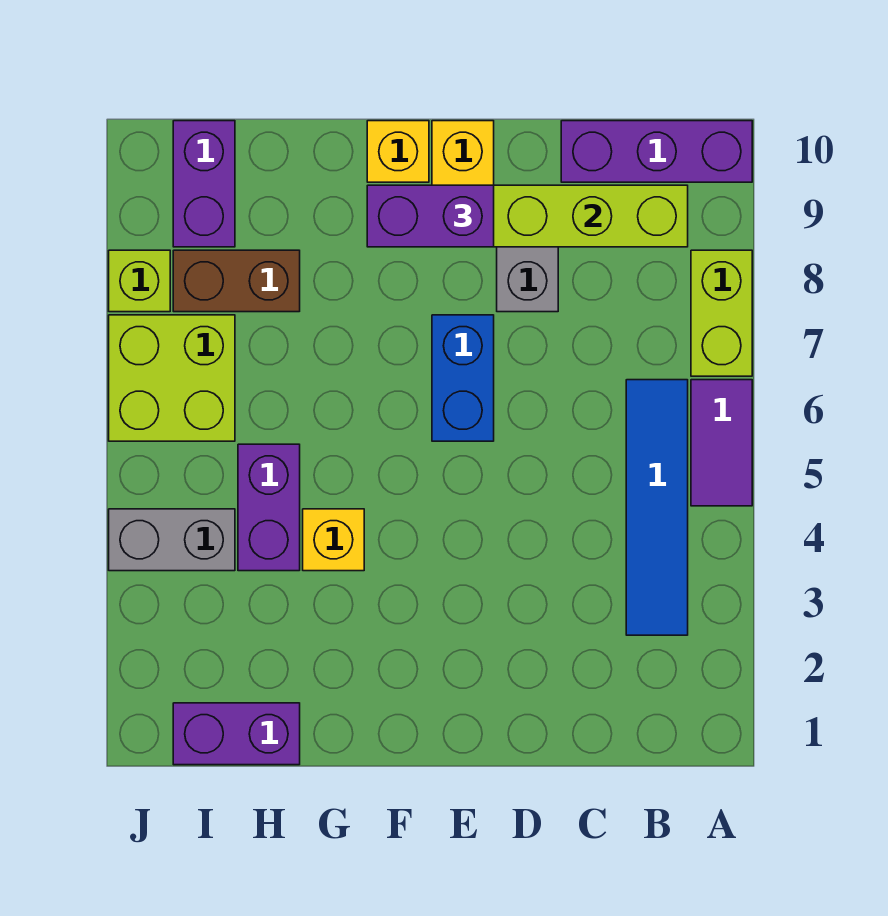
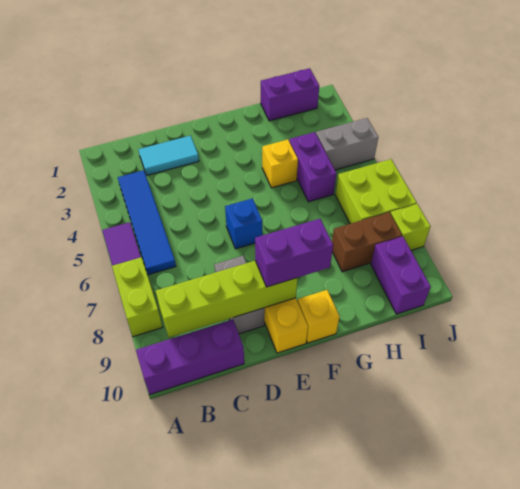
none -> cyan tile C2:D2 level 1
blue brick E6:E7 level 1 -> blue brick E6 level 1

